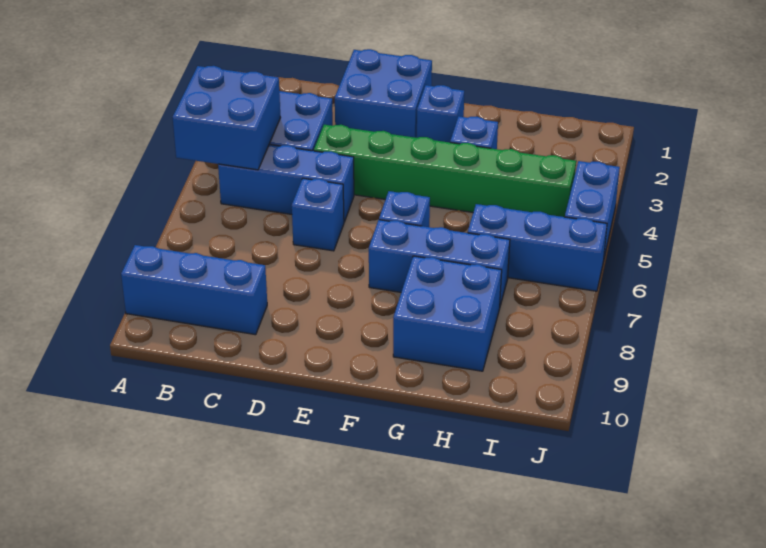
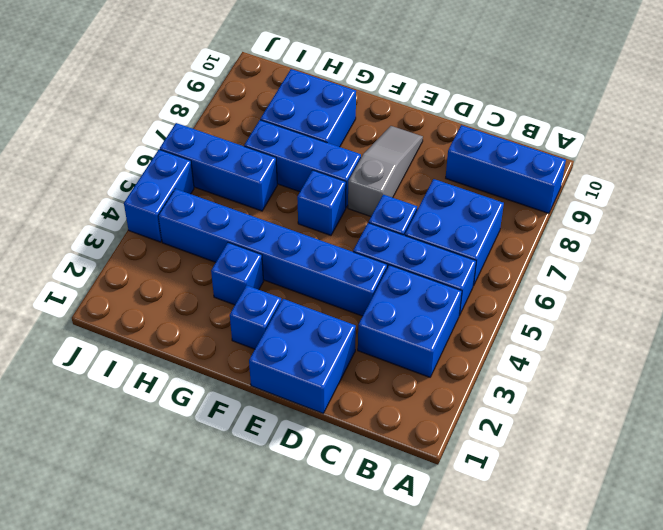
blue brick A4:B5 level 2 -> blue brick B6:C7 level 1
green brick D4:I4 level 1 -> blue brick D4:I4 level 1
none -> grey slope E7:E9 level 1 top 7

